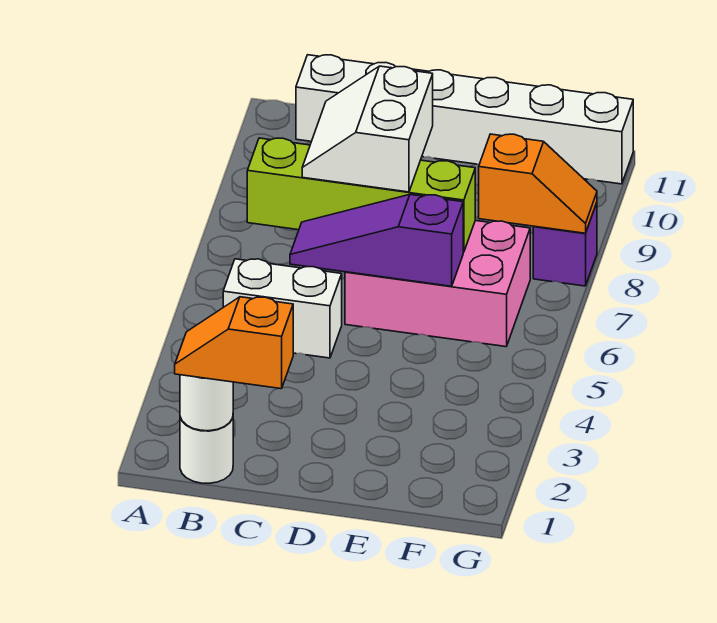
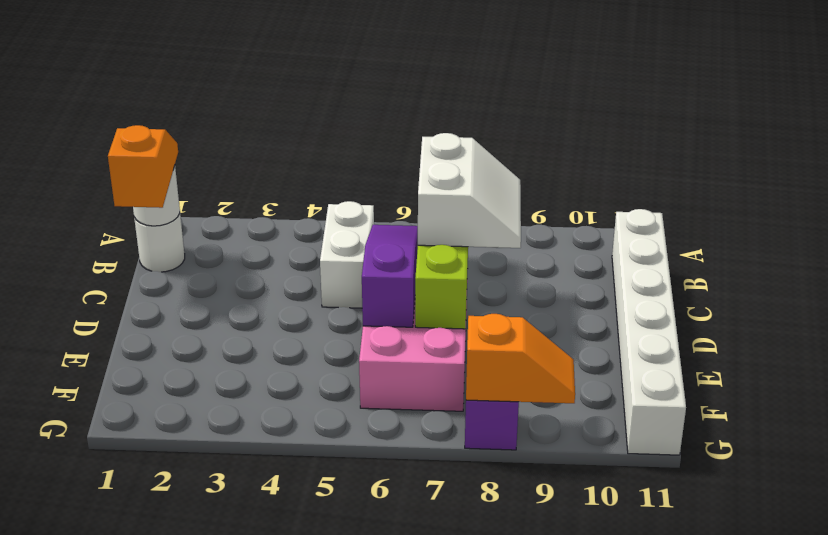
white slope C7:D8 level 3 top D -> white slope C7:D8 level 3 top 7
orange slope F8:G8 level 2 top F -> orange slope G8:G9 level 2 top 8

